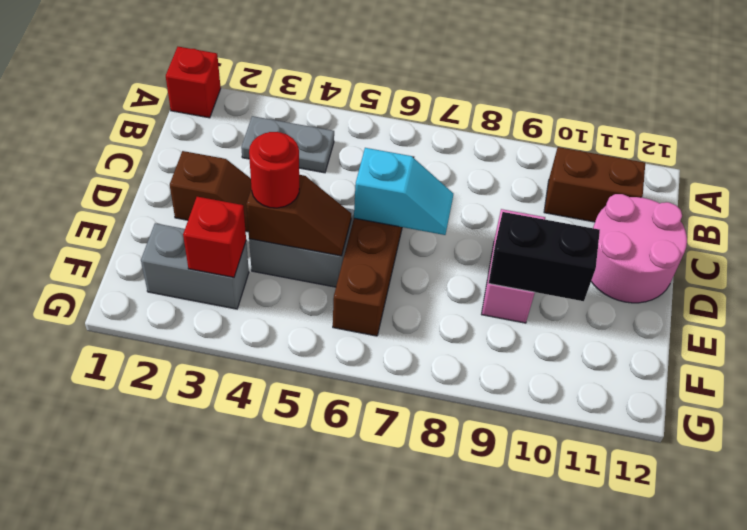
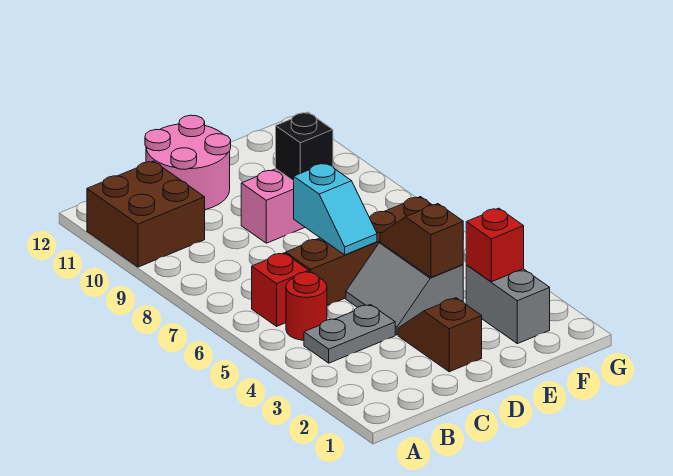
red brick A1 level 1 -> red brick B6 level 1
grey plate B3:B4 level 1 -> grey plate B4:C4 level 1
brown brick B10:B11 level 1 -> brown brick A10:B11 level 1
cyan slope D6:D7 level 2 top 6 -> cyan slope D6:D7 level 2 top 7
red round brick E4 level 3 -> red round brick B5 level 1
black brick E9:E10 level 2 -> black brick E9 level 2

